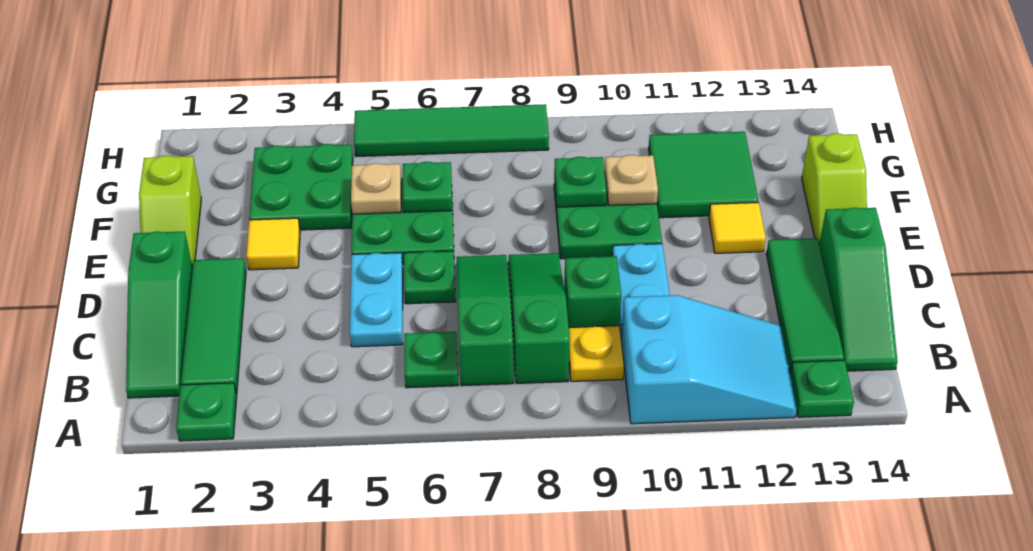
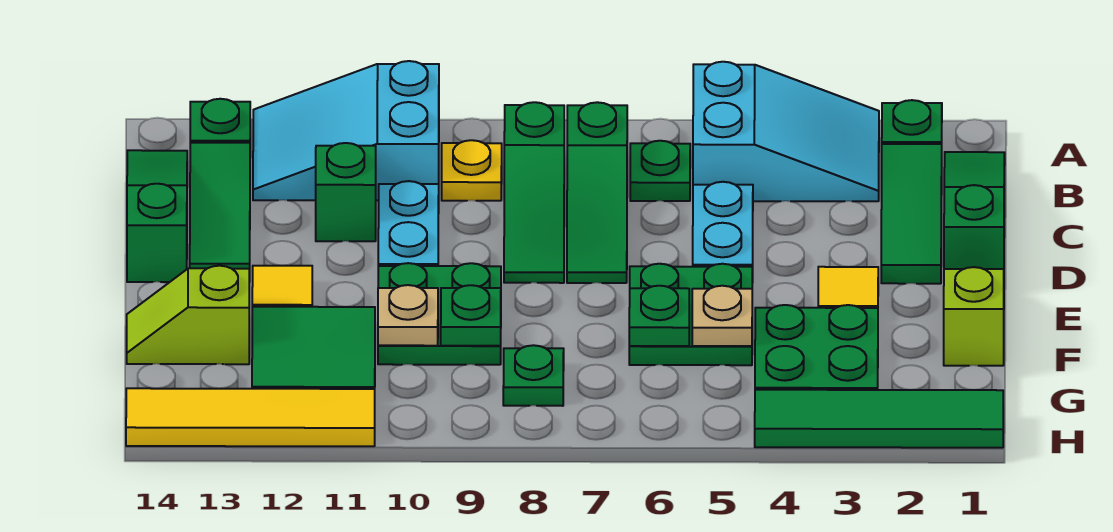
none -> cyan slope A3:B5 level 1 top 5
green brick C9 level 1 -> green brick C11 level 1
green plate D6 level 1 -> green plate G8 level 1
lime slope E14:F14 level 1 top F -> lime slope F13:F14 level 1 top 13
green tile H5:H8 level 1 -> green tile H1:H4 level 1
none -> yellow tile H11:H14 level 1

